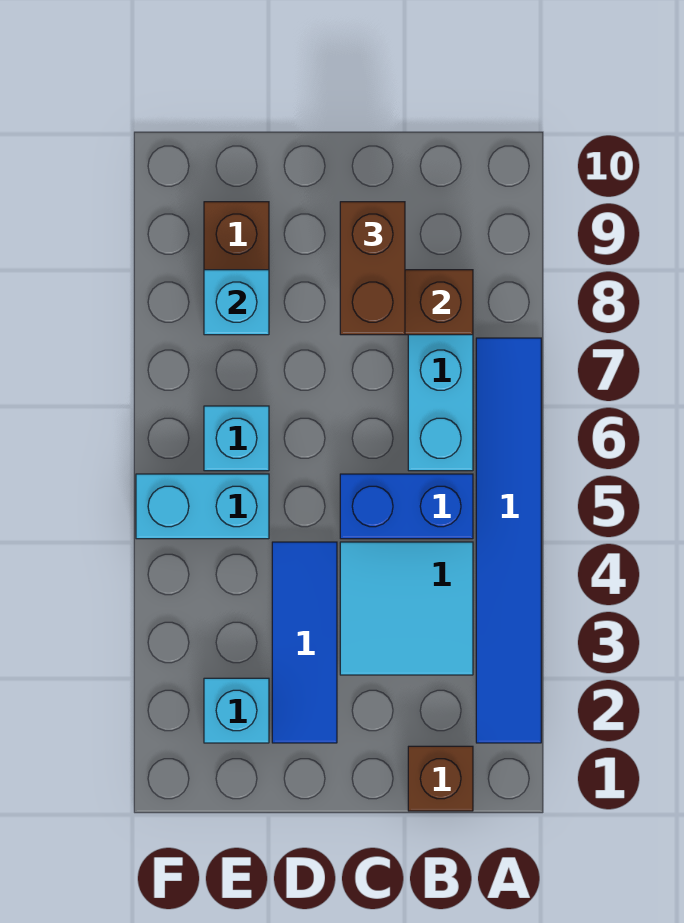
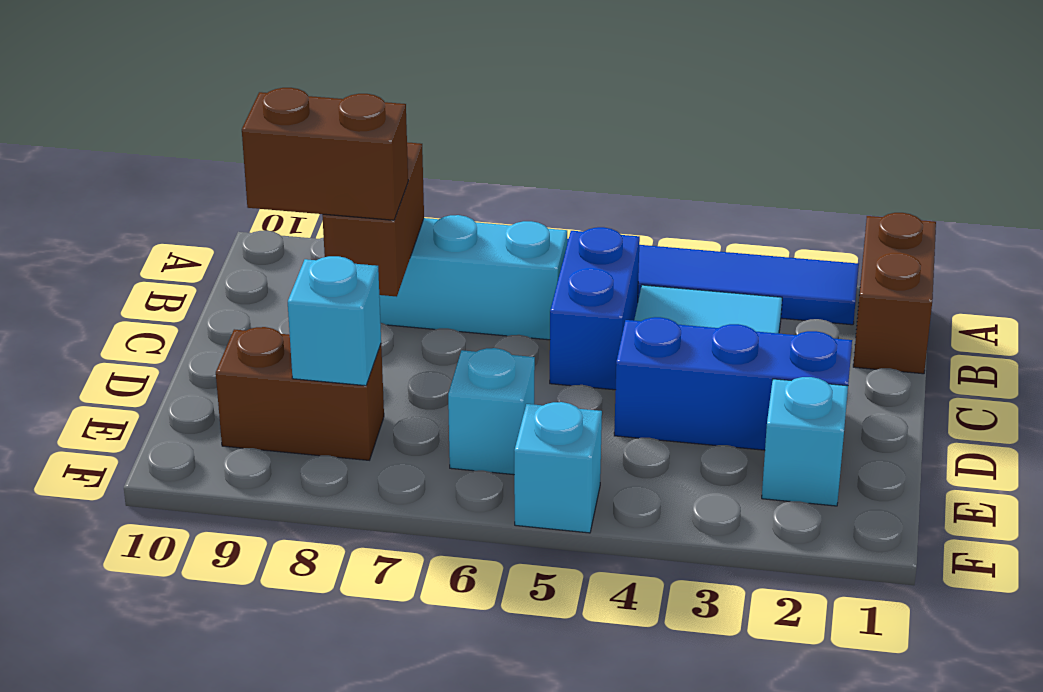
brown brick B1 level 1 -> brown brick A1:B1 level 1
blue tile D2:D4 level 1 -> blue brick D2:D4 level 1
cyan brick E5:F5 level 1 -> cyan brick F5 level 1

